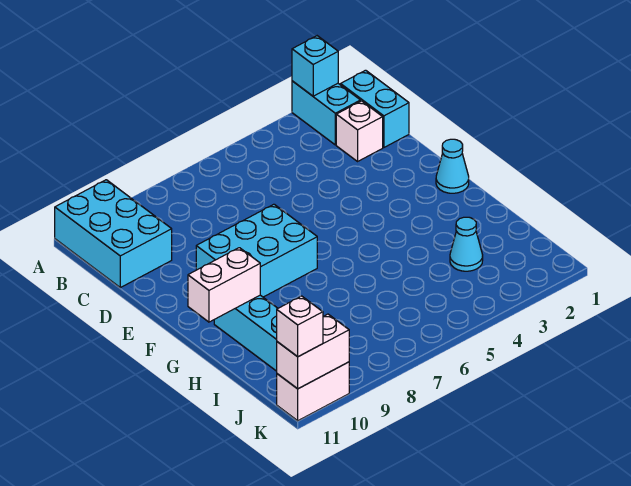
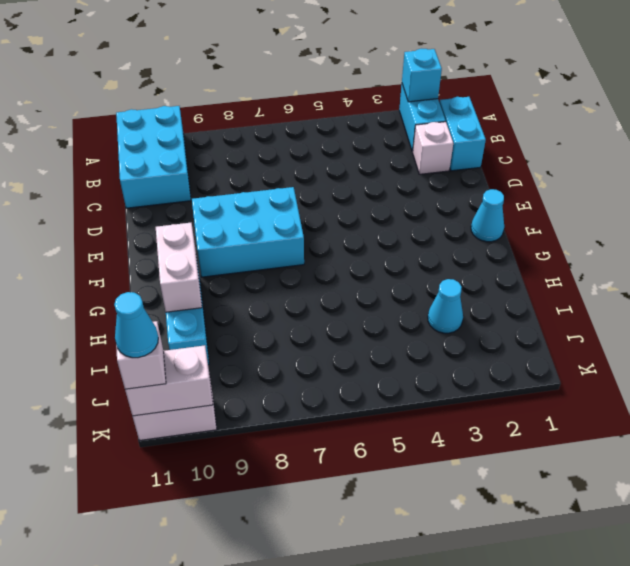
white brick G10:G11 level 2 -> white brick G10:H10 level 2
none -> cyan cone K11 level 4

